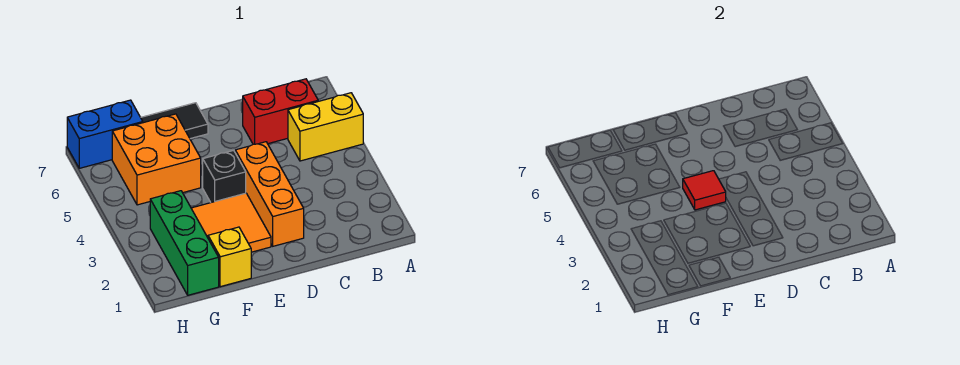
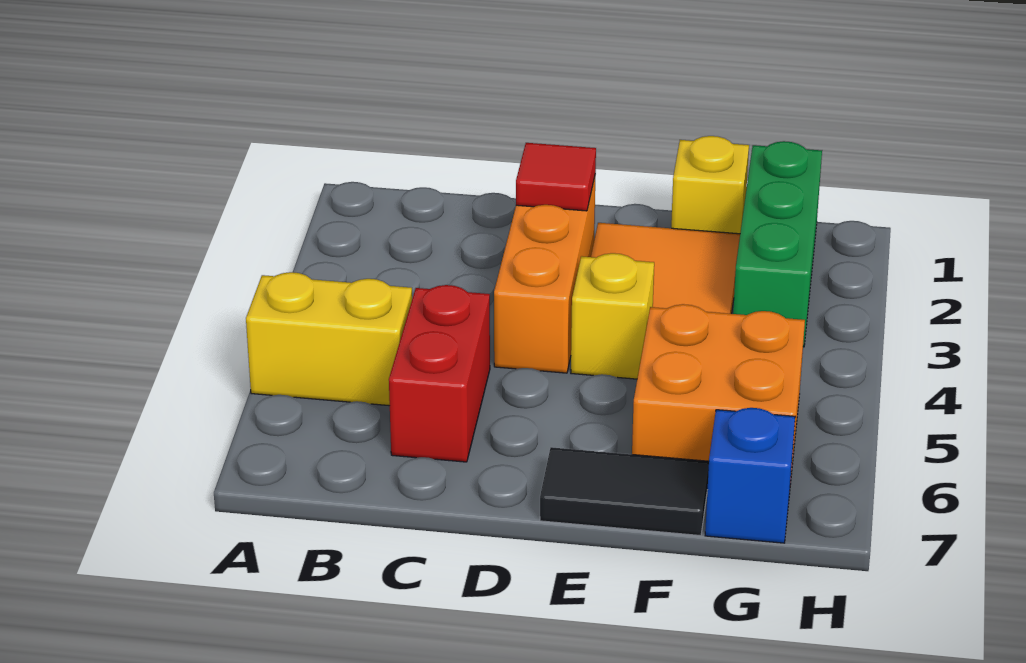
red brick B6:C6 level 1 -> red brick C5:C6 level 1
black brick E4 level 1 -> yellow brick E4 level 1
red tile E4 level 2 -> red tile D2 level 2
blue brick G7:H7 level 1 -> blue brick G7 level 1

